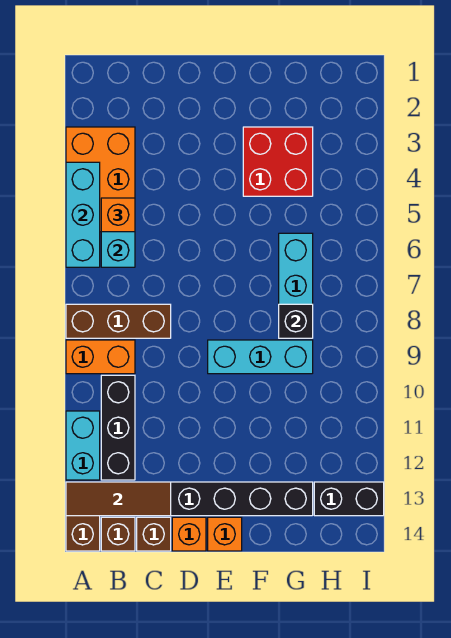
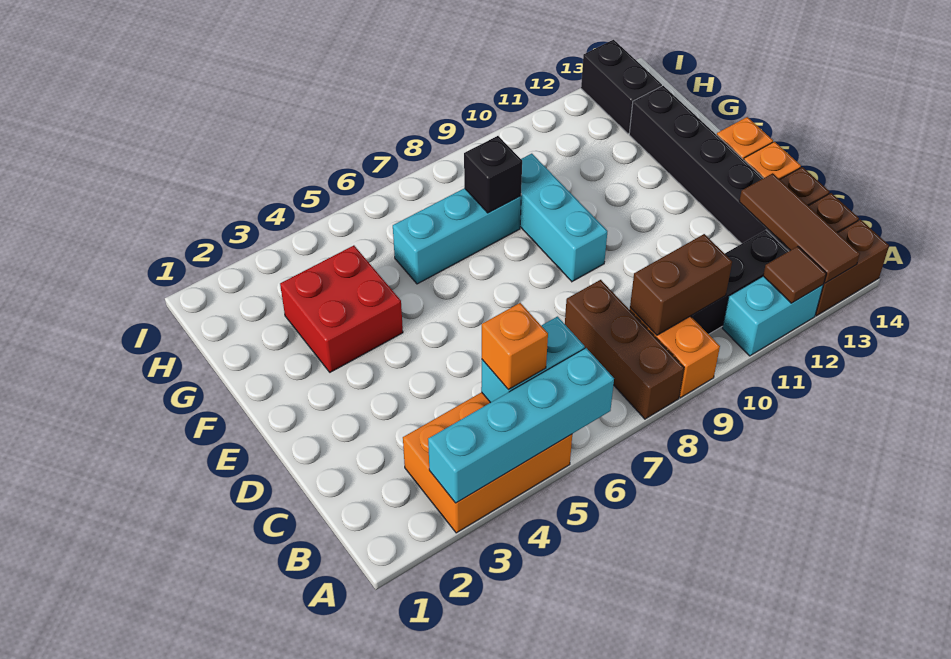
cyan brick A4:A6 level 2 -> cyan brick A3:A6 level 2
none -> brown tile A12 level 2
none -> brown brick B9:B10 level 2

